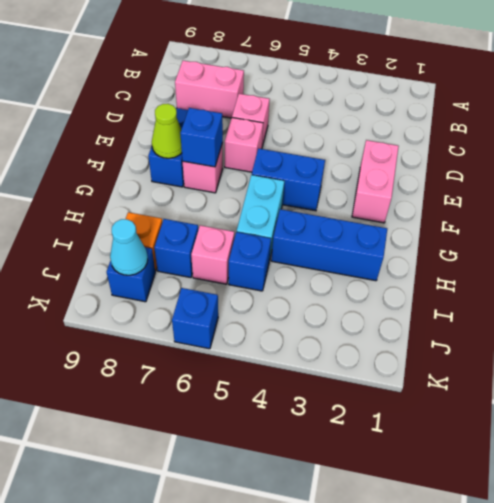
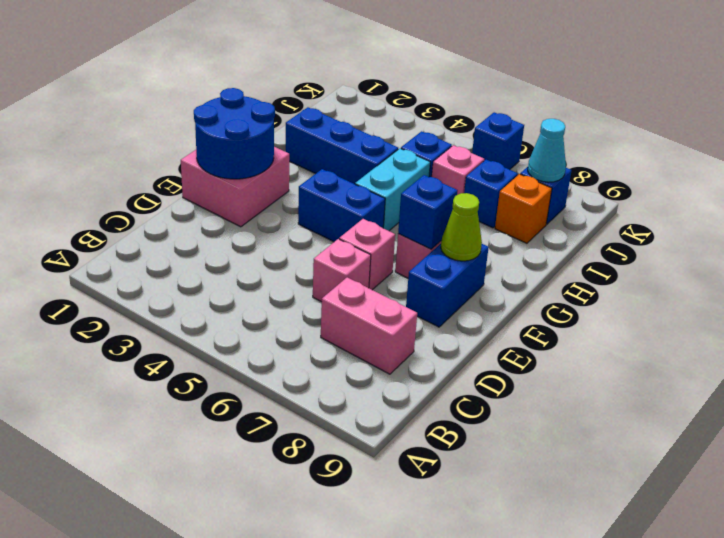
none -> blue round brick E1:F2 level 2
pink brick E2:F2 level 1 -> pink brick E1:F2 level 1

